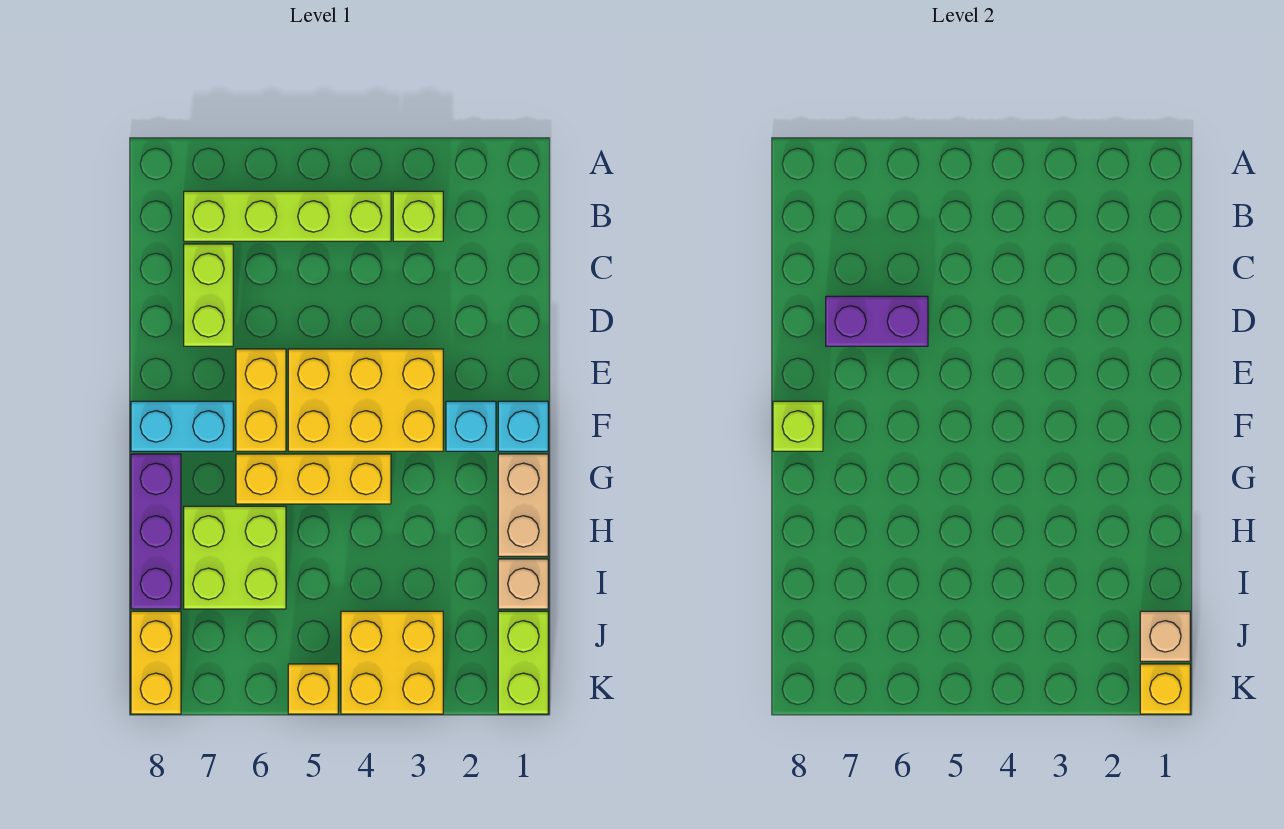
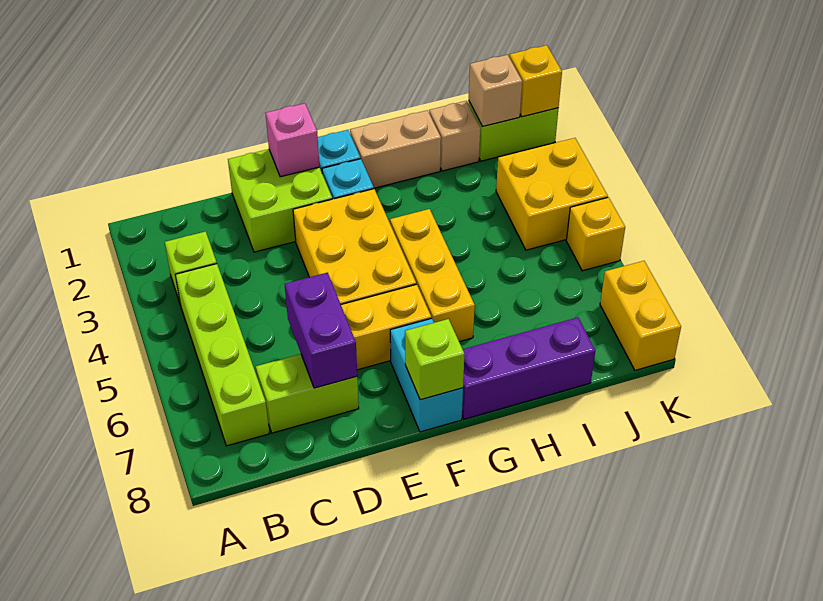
none -> pink brick E1 level 2
lime brick H6:I7 level 1 -> lime brick D1:E2 level 1
yellow brick J8:K8 level 1 -> yellow brick K7:K8 level 1

